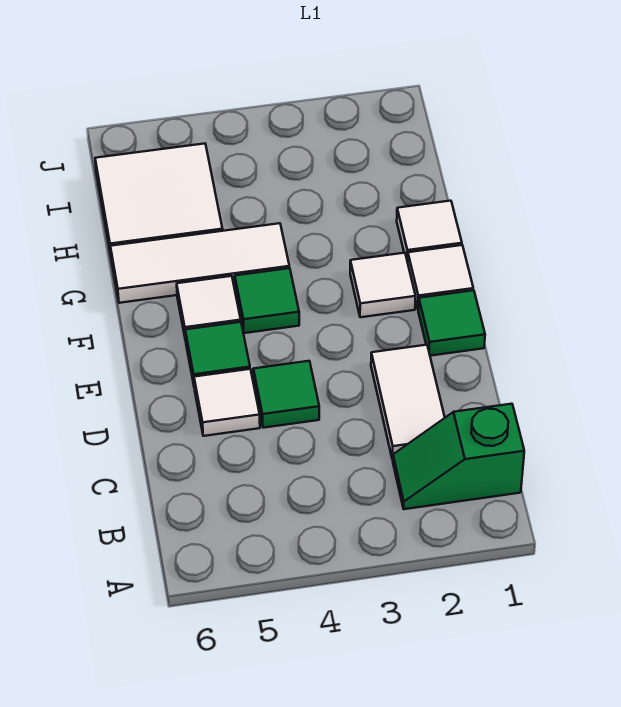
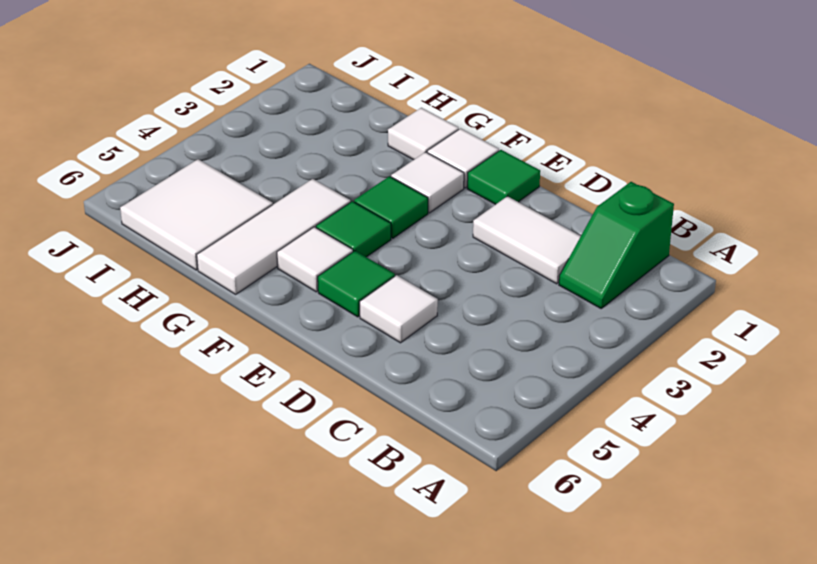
green tile D4 level 1 -> green tile F3 level 1

